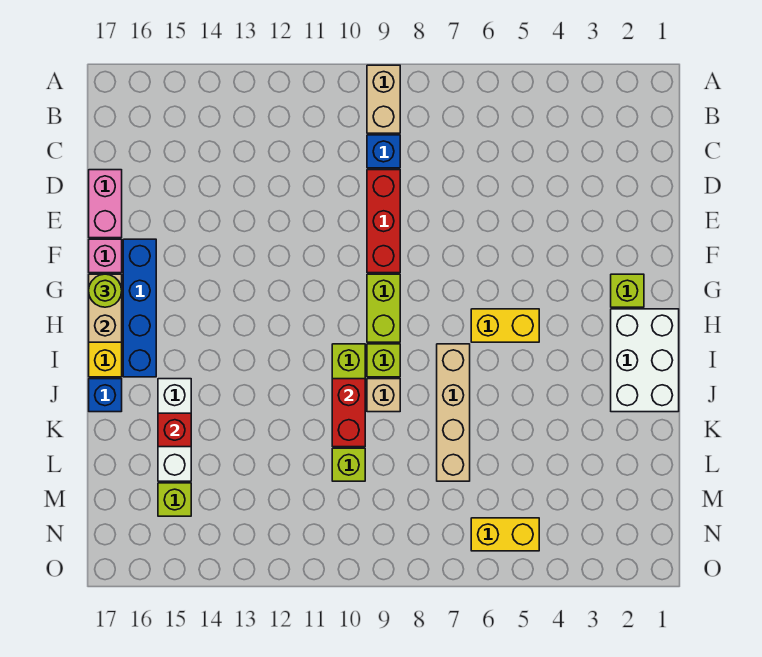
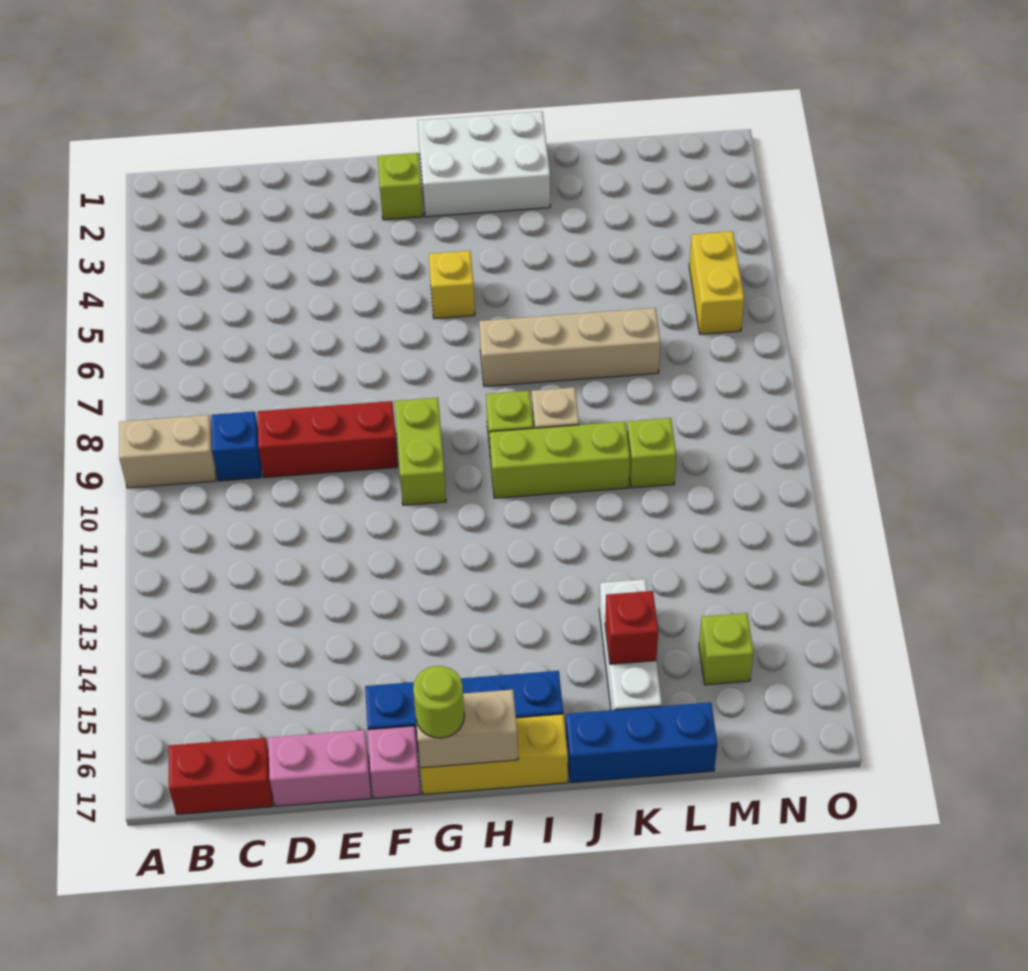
lime brick G9:H9 level 1 -> lime brick G9:G10 level 1
yellow brick H5:H6 level 1 -> yellow brick H5 level 1
red brick J10:K10 level 2 -> red brick B17:C17 level 1
white brick J15:L15 level 1 -> white brick K14:K16 level 1
blue brick J17 level 1 -> blue brick J17:L17 level 1

